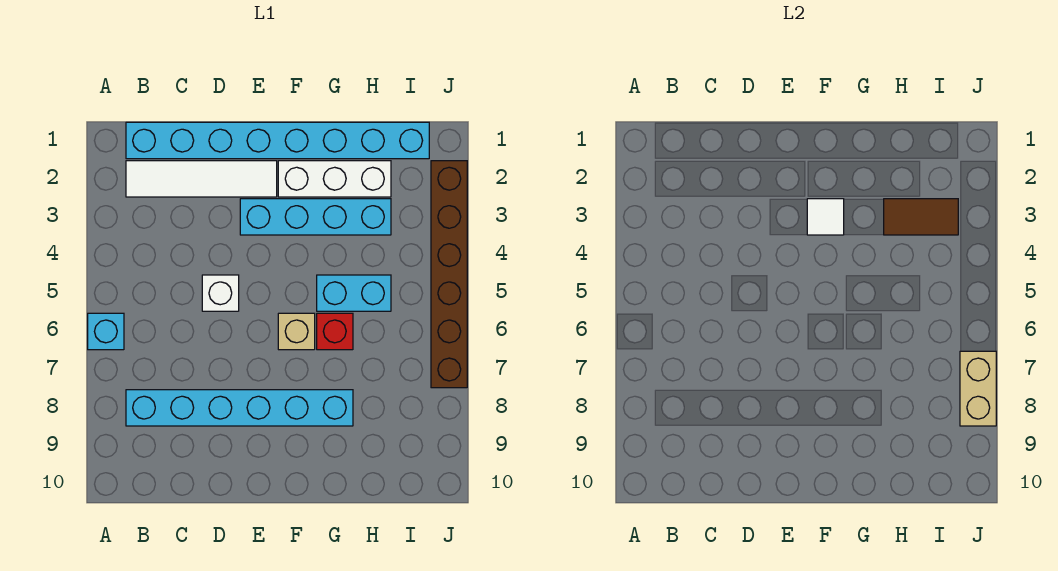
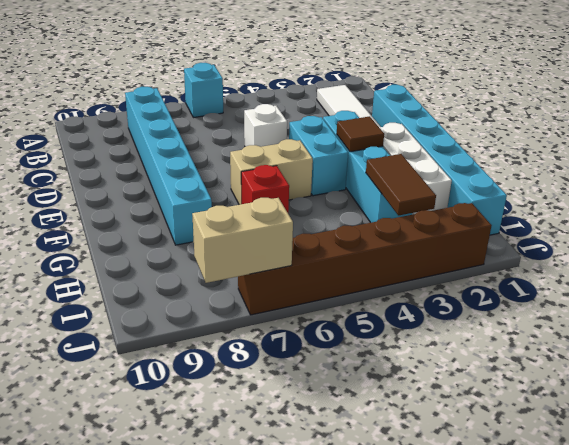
cyan brick B1:I1 level 1 -> cyan brick D1:I1 level 1
white tile F3 level 2 -> brown tile F3 level 2
tan brick F6 level 1 -> tan brick F5:F6 level 1
cyan brick G5:H5 level 1 -> cyan brick E4:F4 level 1

